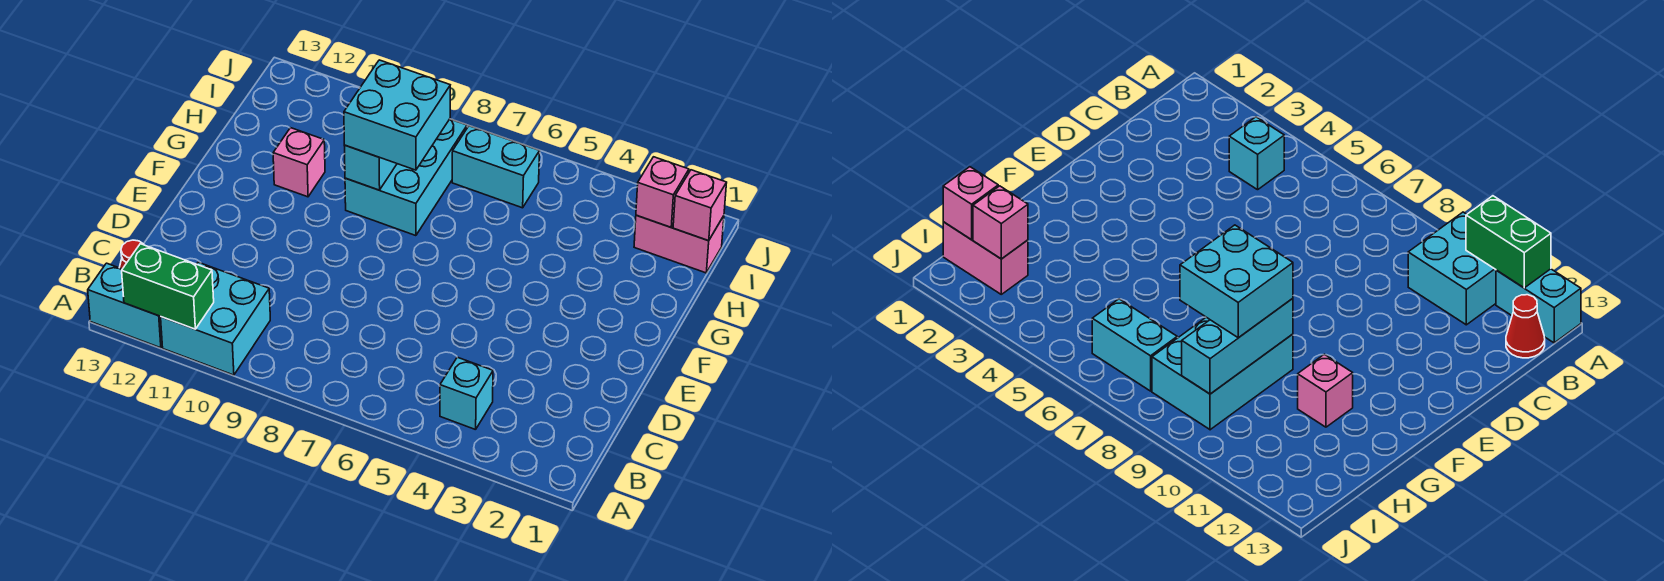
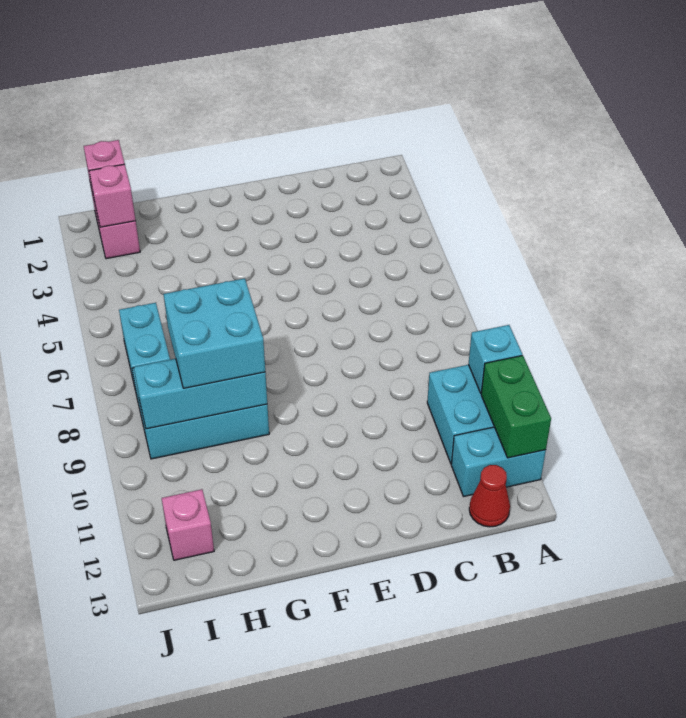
cyan brick A12:A13 level 1 -> cyan brick A12:B12 level 1
cyan brick B4 level 1 -> cyan brick A10 level 2
pink brick G11 level 1 -> pink brick I12 level 1

